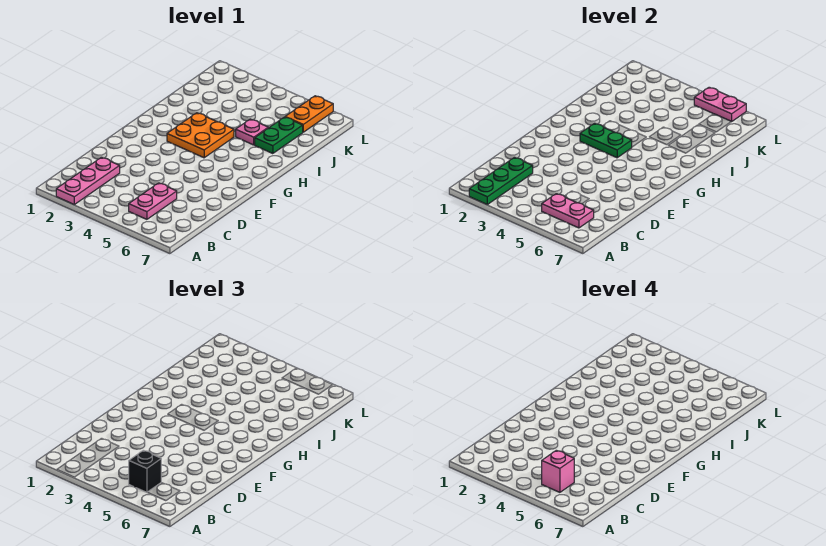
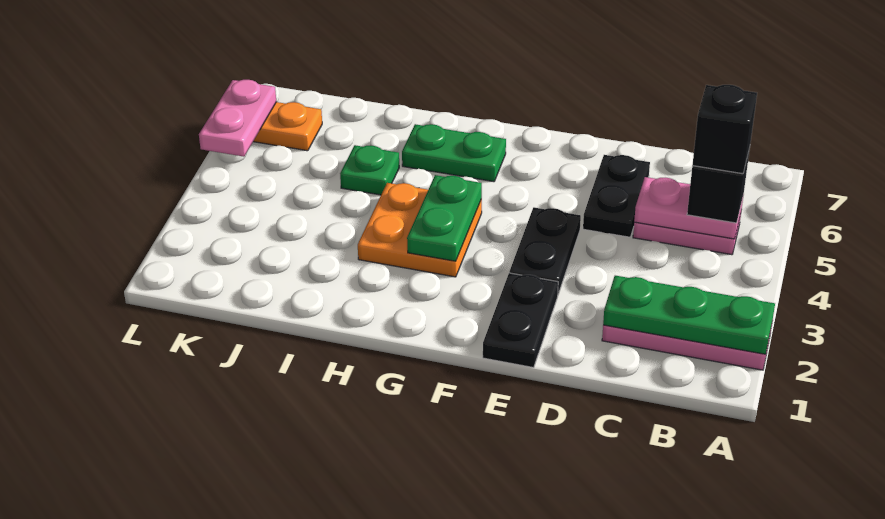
pink plate B5:B6 level 2 -> pink plate B5:C5 level 2
pink brick B5 level 4 -> black brick B5 level 4
none -> black plate D5:D6 level 1
none -> black plate E1:E2 level 1
none -> black plate E3:E4 level 1
pink plate I5 level 1 -> green plate I5 level 1
green plate I6:J6 level 1 -> green plate G6:H6 level 1

